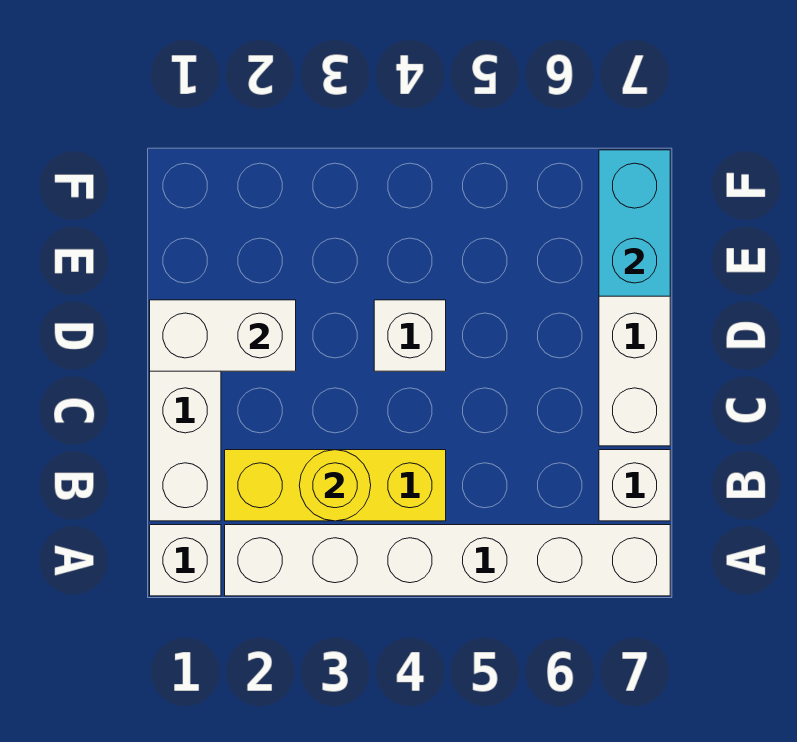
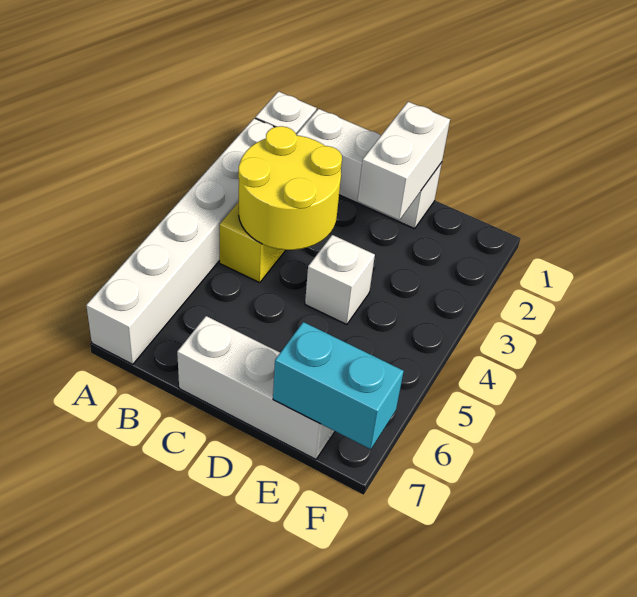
yellow round brick B3 level 2 -> yellow round brick B3:C4 level 2
white brick B7 level 1 -> none

